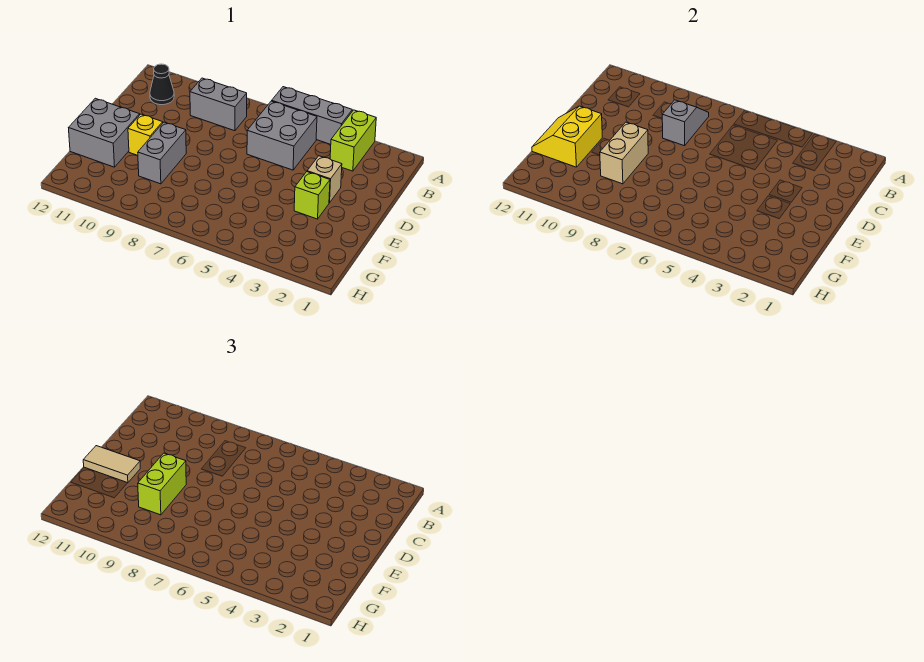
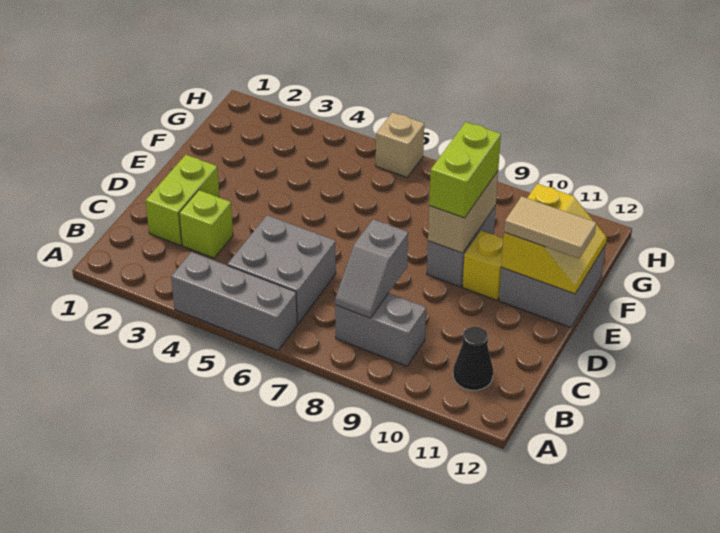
lime brick A3:B3 level 1 -> lime brick C2:D2 level 1
tan brick D3 level 1 -> tan brick H6 level 1
lime brick E3 level 1 -> lime brick C3 level 1

